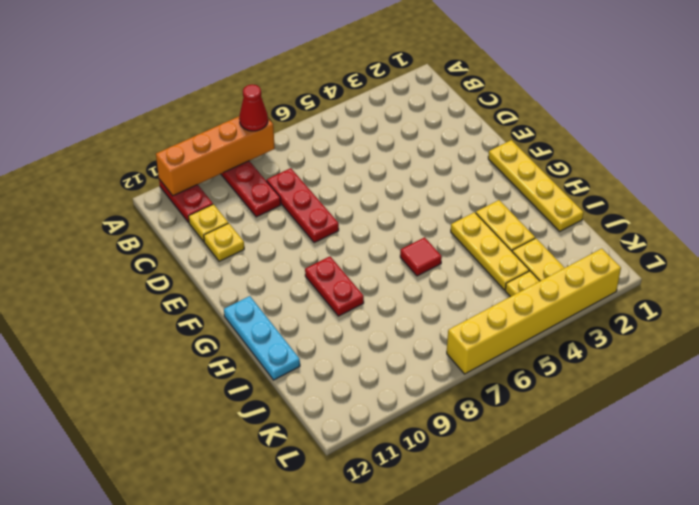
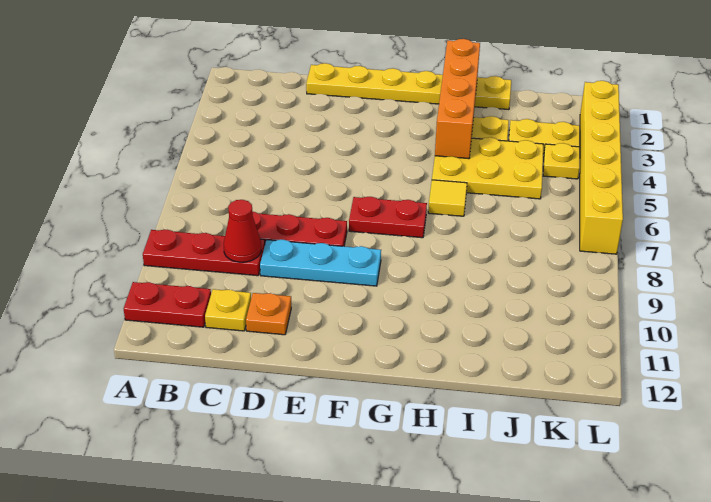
orange brick A8:A11 level 2 -> orange brick H1:H4 level 2
red cone A8 level 3 -> red cone C9 level 2
yellow plate D11 level 1 -> orange plate D11 level 1
yellow plate F1:I1 level 1 -> yellow plate D1:I1 level 1
red plate G9:H9 level 1 -> red plate F7:G7 level 1
cyan plate G12:I12 level 1 -> cyan plate D9:F9 level 1
yellow plate H4:J4 level 1 -> yellow plate H4:J5 level 1
red tile H6 level 1 -> yellow tile H6 level 1

